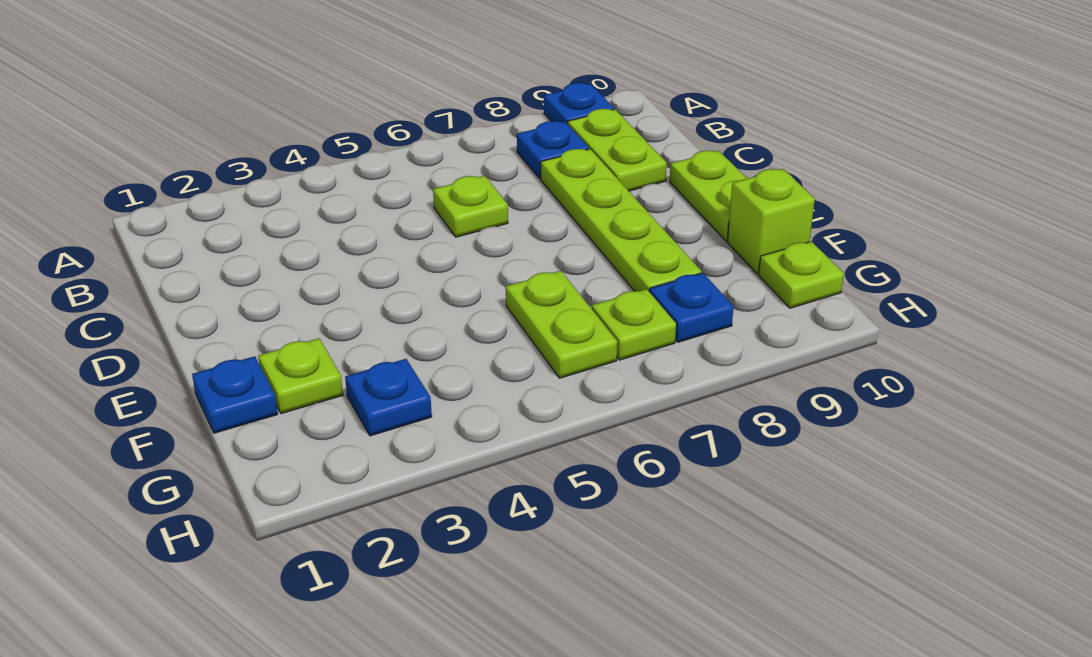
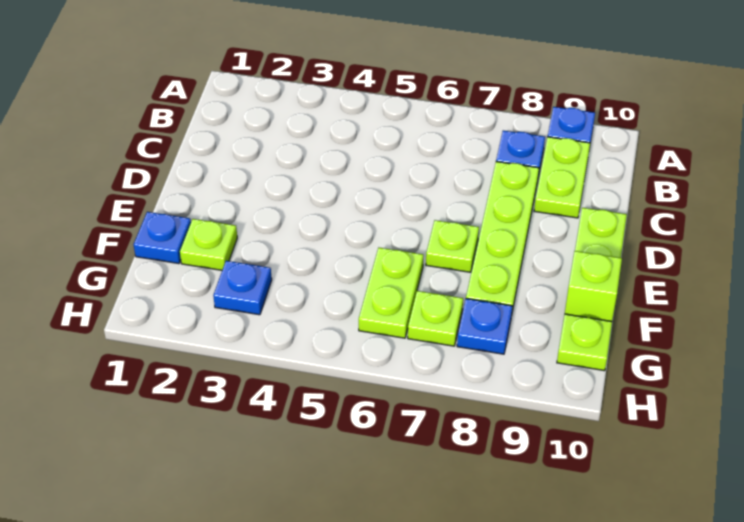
lime plate C6 level 1 -> lime plate E7 level 1

